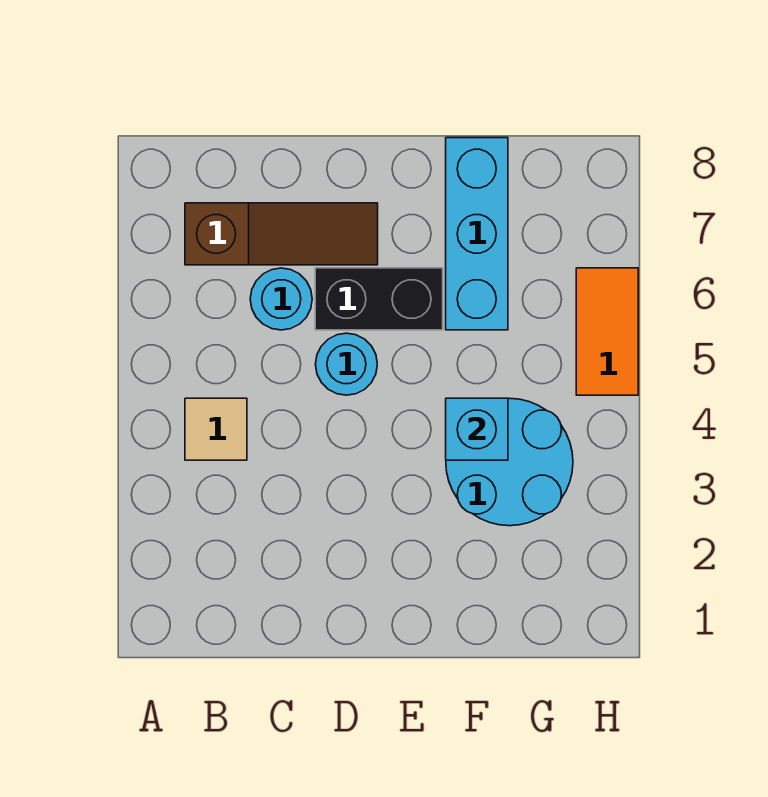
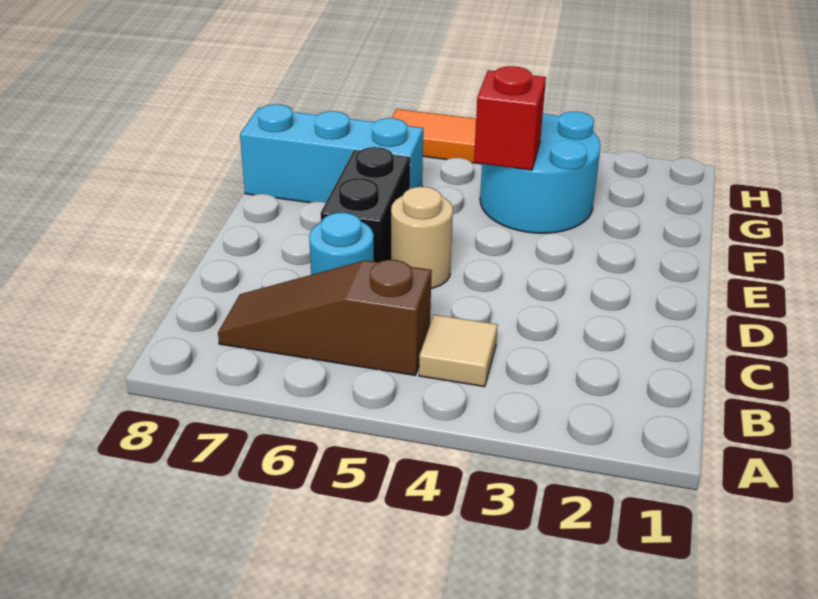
brown slope B7:D7 level 1 top B -> brown slope B5:B7 level 1 top 5
cyan round brick D5 level 1 -> tan round brick D5 level 1
cyan brick F4 level 2 -> red brick F4 level 2

